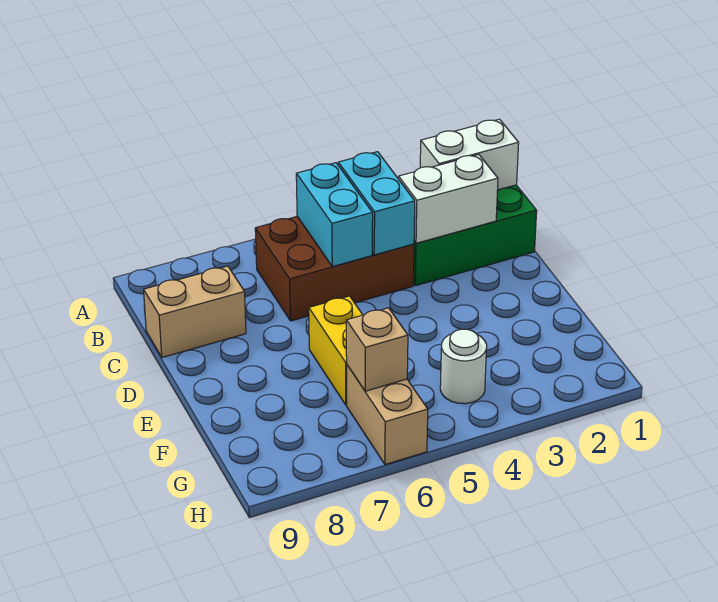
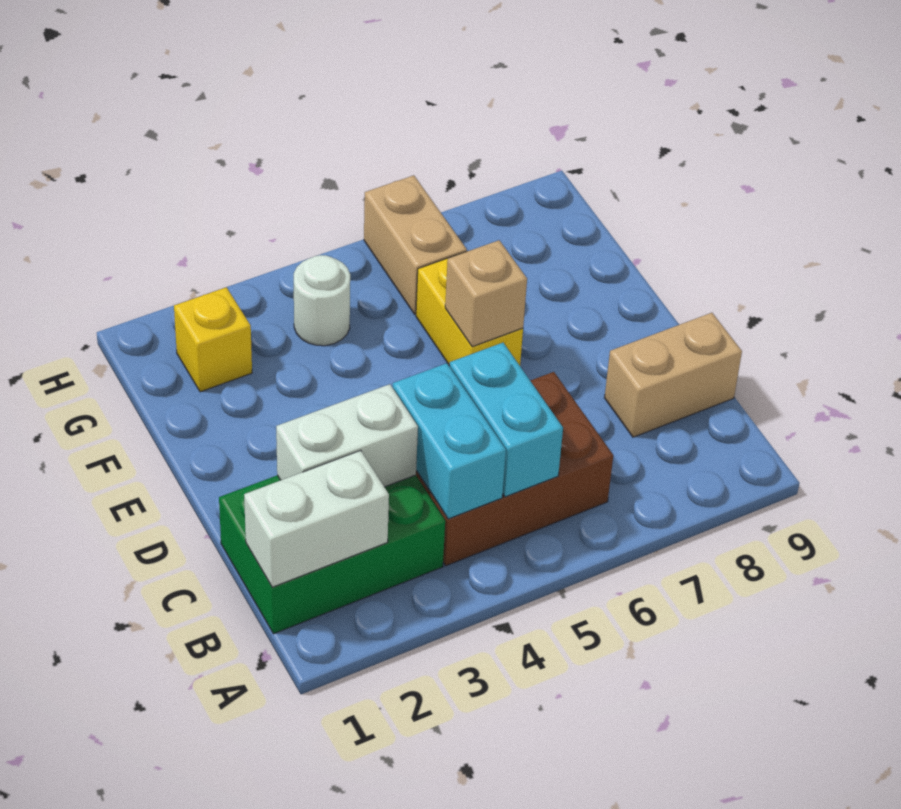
none -> yellow brick G2 level 1
tan brick G6 level 2 -> tan brick E6 level 2

